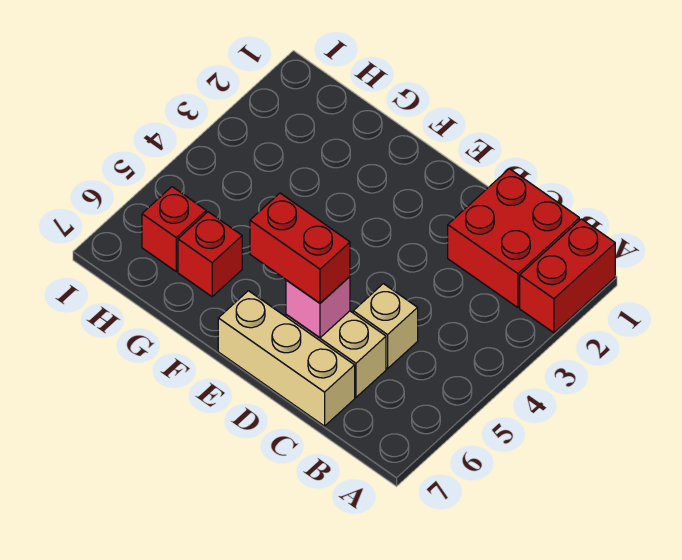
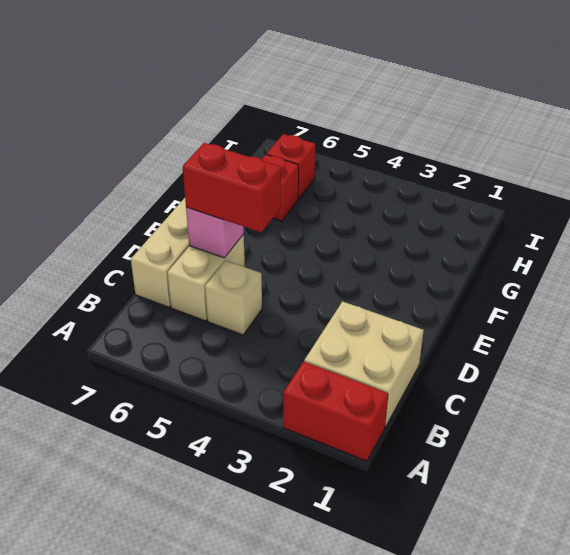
red brick B1:C2 level 1 -> tan brick B1:C2 level 1
red brick D6:E6 level 3 -> red brick D5:D6 level 3

